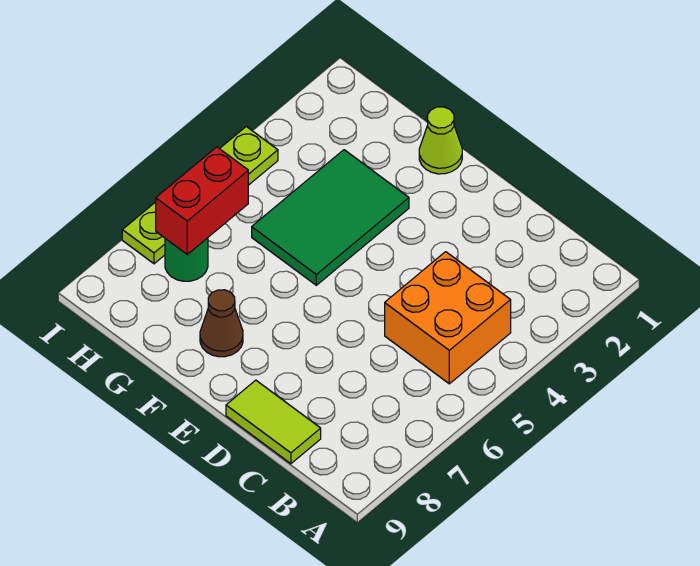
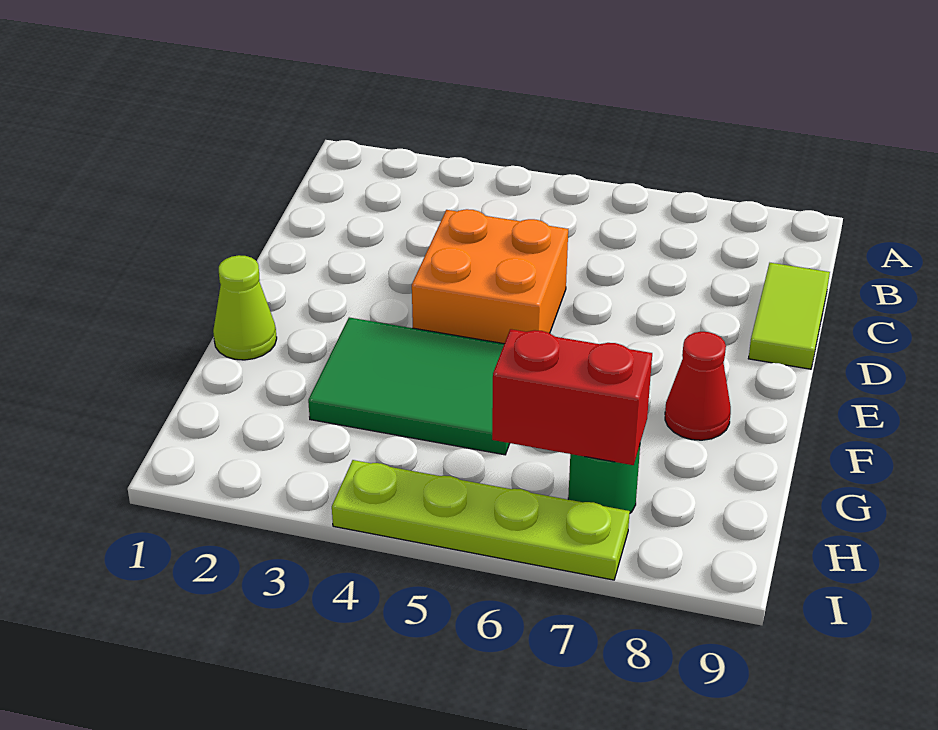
orange brick B4:C5 level 1 -> orange brick D4:E5 level 1
brown cone F8 level 1 -> red cone F8 level 1

